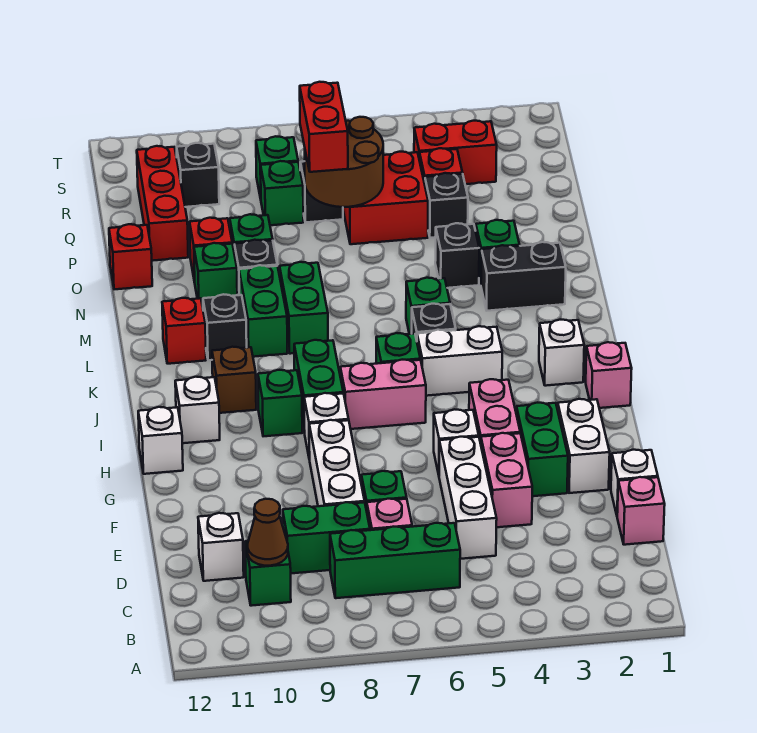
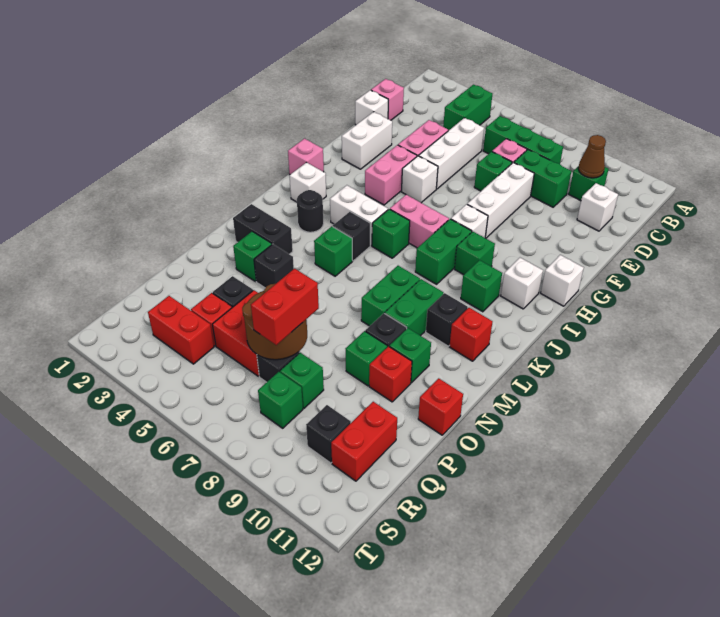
green brick F3:G3 level 1 -> green brick B4:C4 level 1
brown brick J10 level 1 -> green brick J10 level 1
none -> black round brick K3 level 1
red brick P11:R11 level 1 -> red brick Q11:R11 level 1

